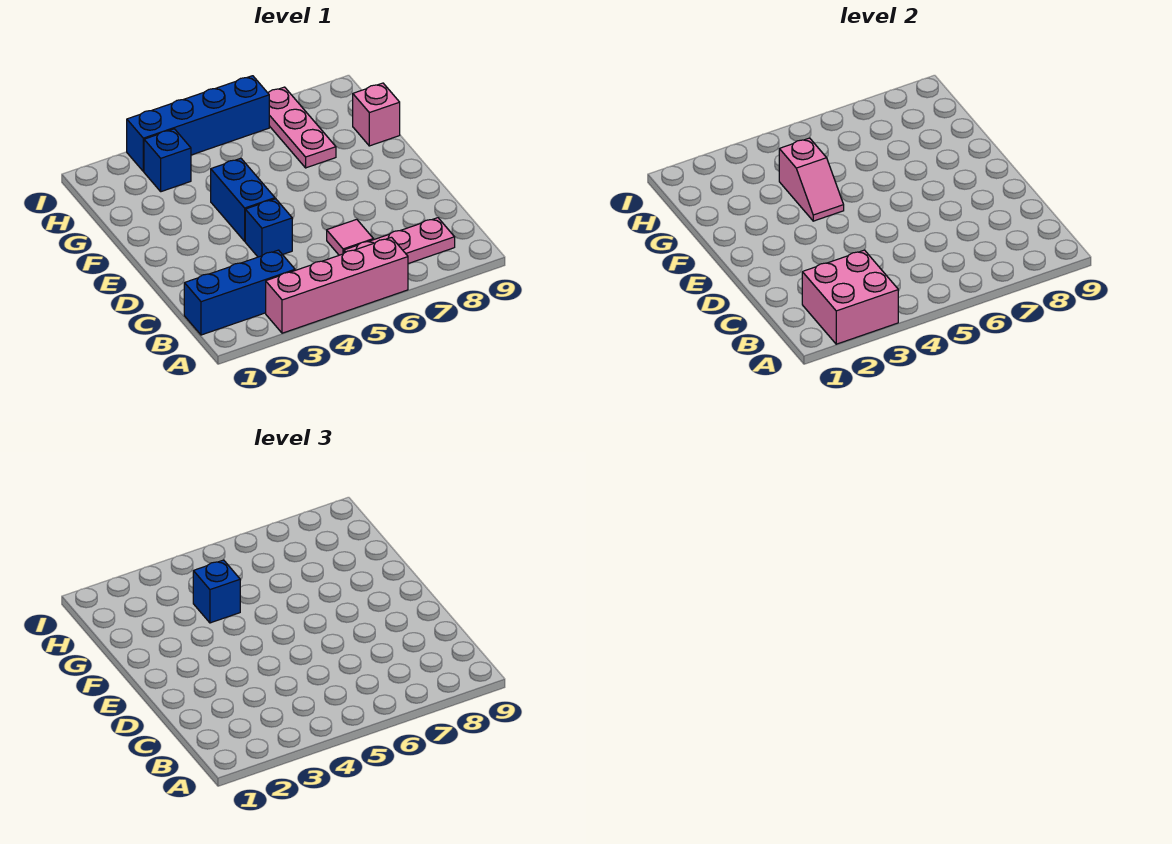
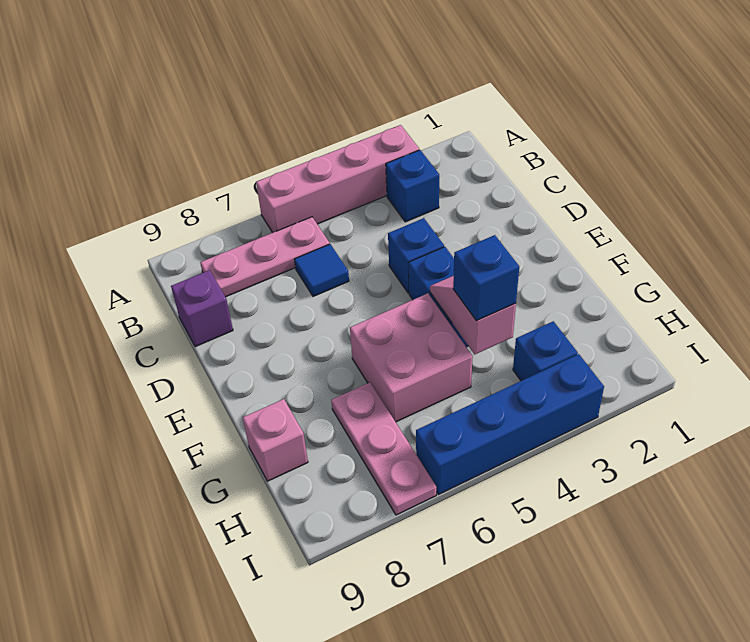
pink brick A2:B3 level 2 -> pink brick F5:G6 level 1
blue brick B1:B3 level 1 -> blue brick B3 level 1
pink tile C6 level 1 -> blue tile C6 level 1
none -> purple brick C9 level 1

